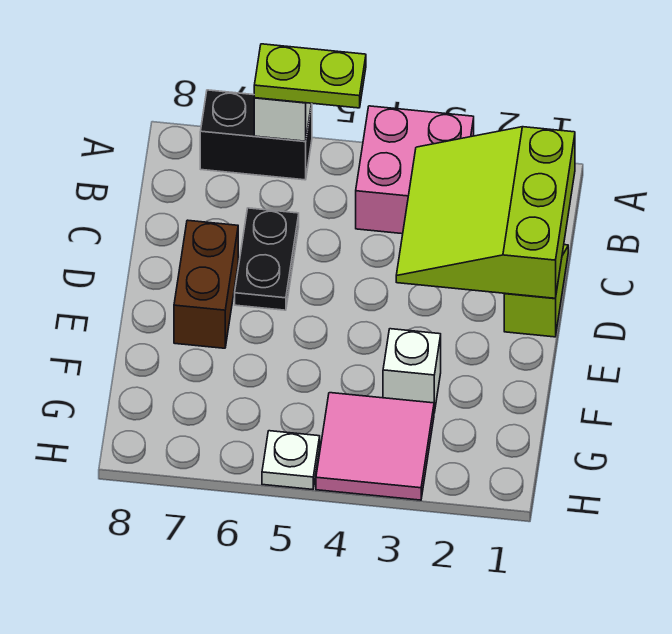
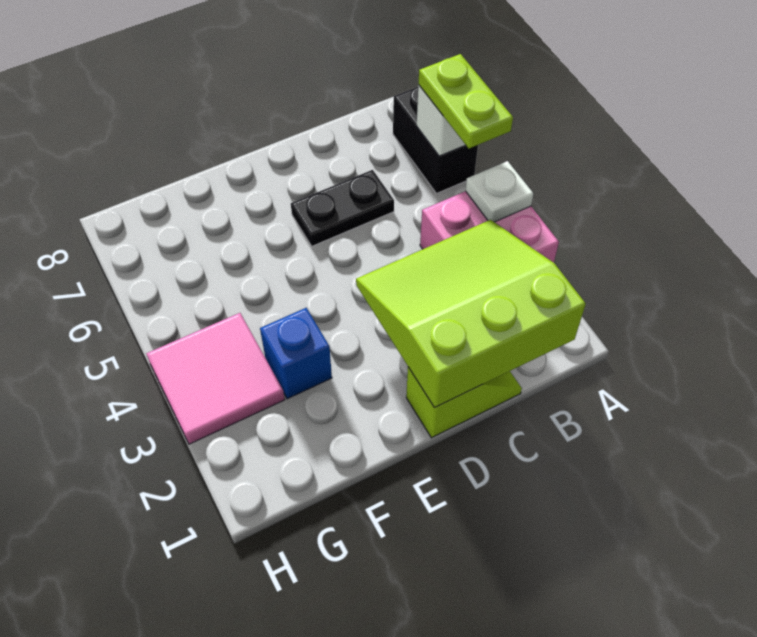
brown brick D7:E7 level 1 -> none
white brick F3 level 1 -> blue brick F3 level 1
white plate H5 level 1 -> white plate A4 level 2

